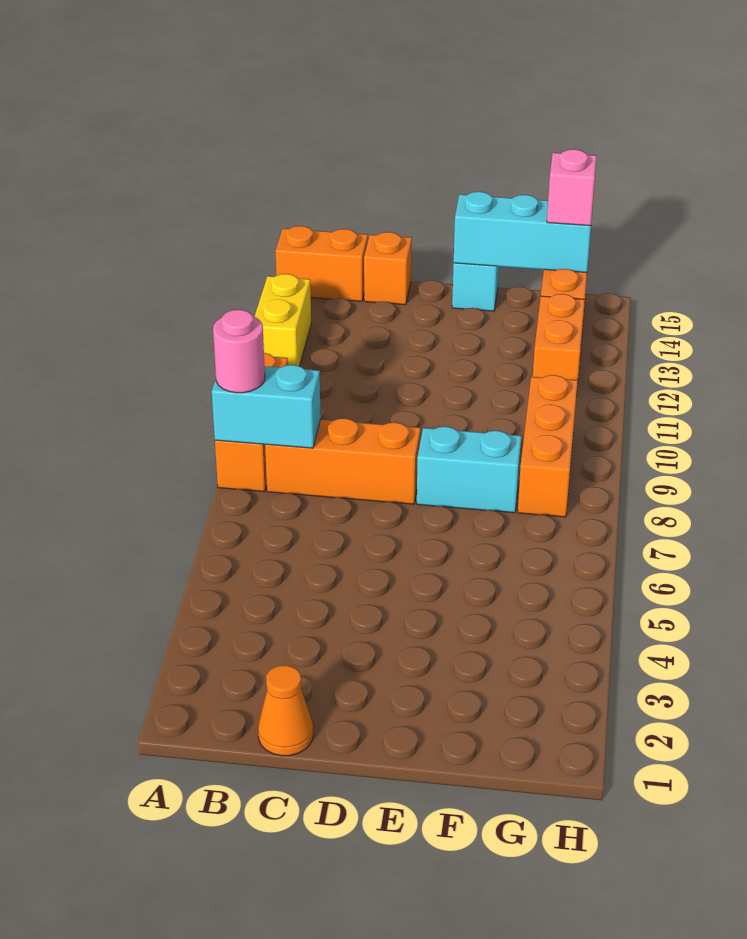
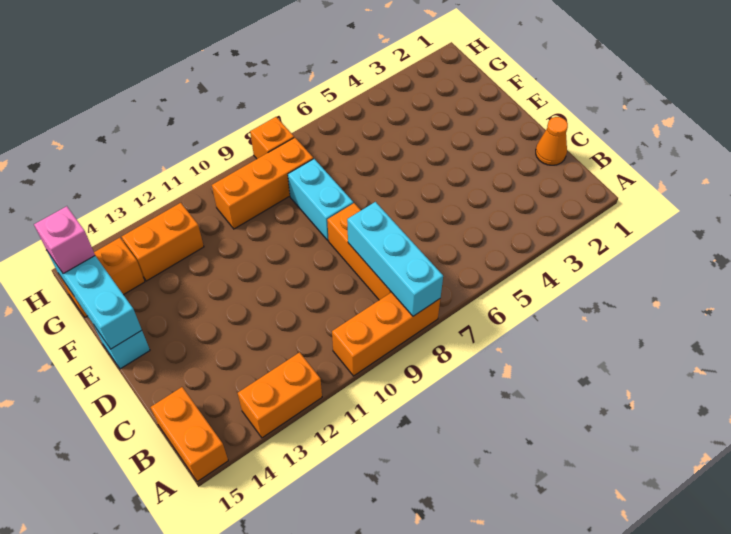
cyan brick A8:B8 level 2 -> cyan brick A8:C8 level 2
pink round brick A8 level 3 -> none
yellow brick A12:A13 level 1 -> orange brick A12:A13 level 1
orange brick C15 level 1 -> orange brick H8 level 1

